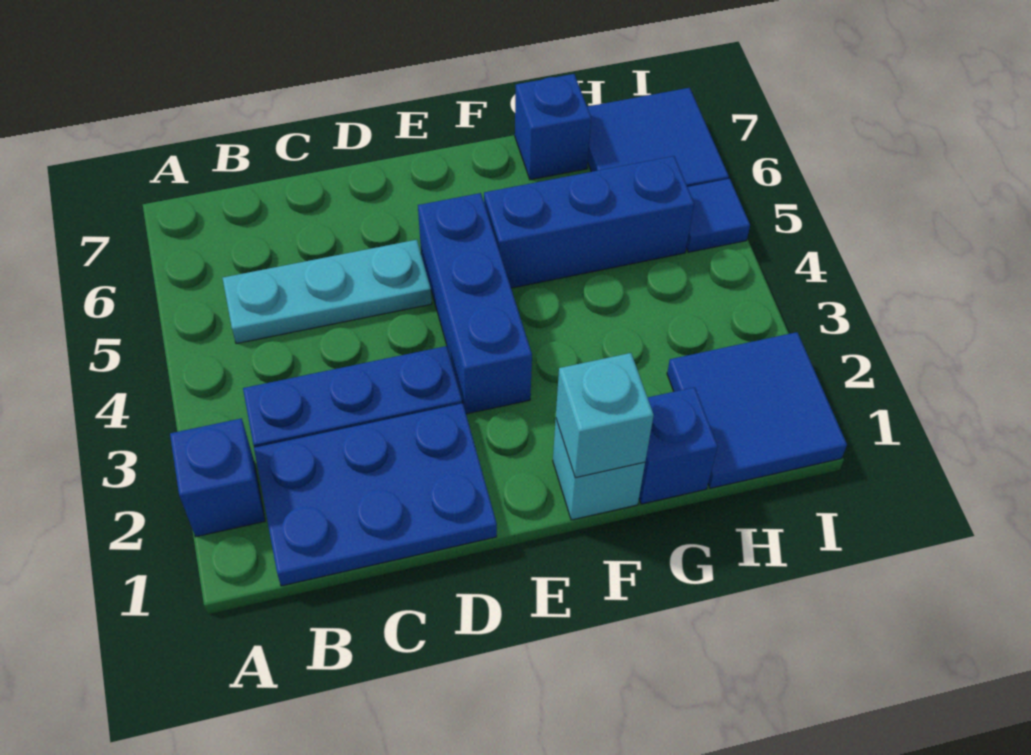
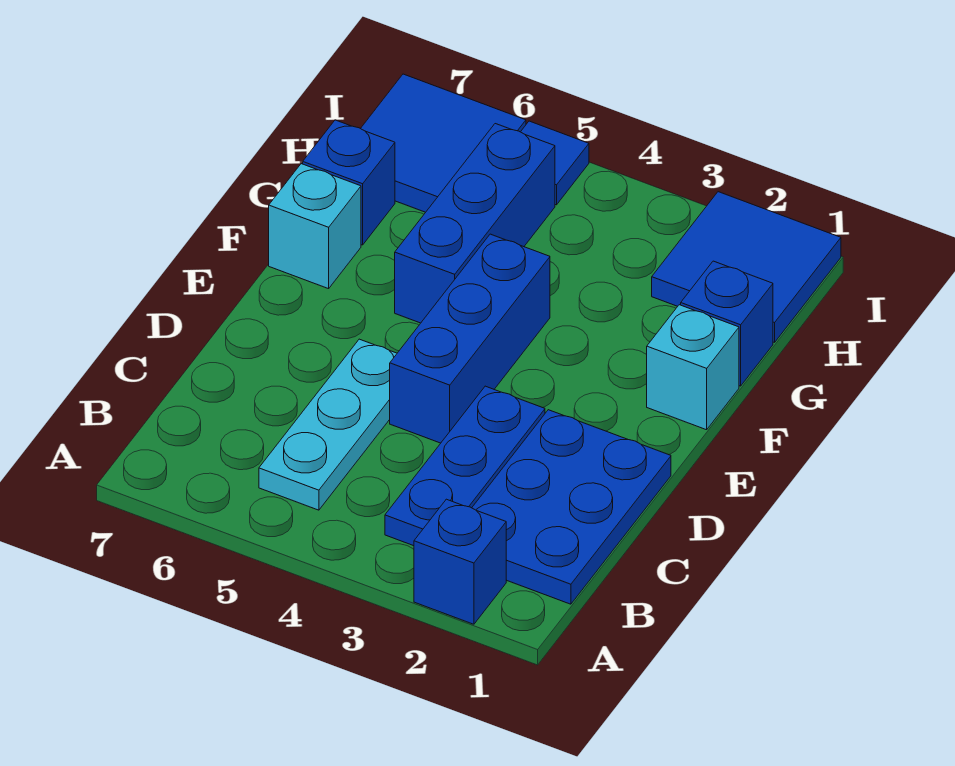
blue brick E3:E5 level 1 -> blue brick D4:F4 level 1
cyan brick F1 level 2 -> cyan brick F7 level 1

